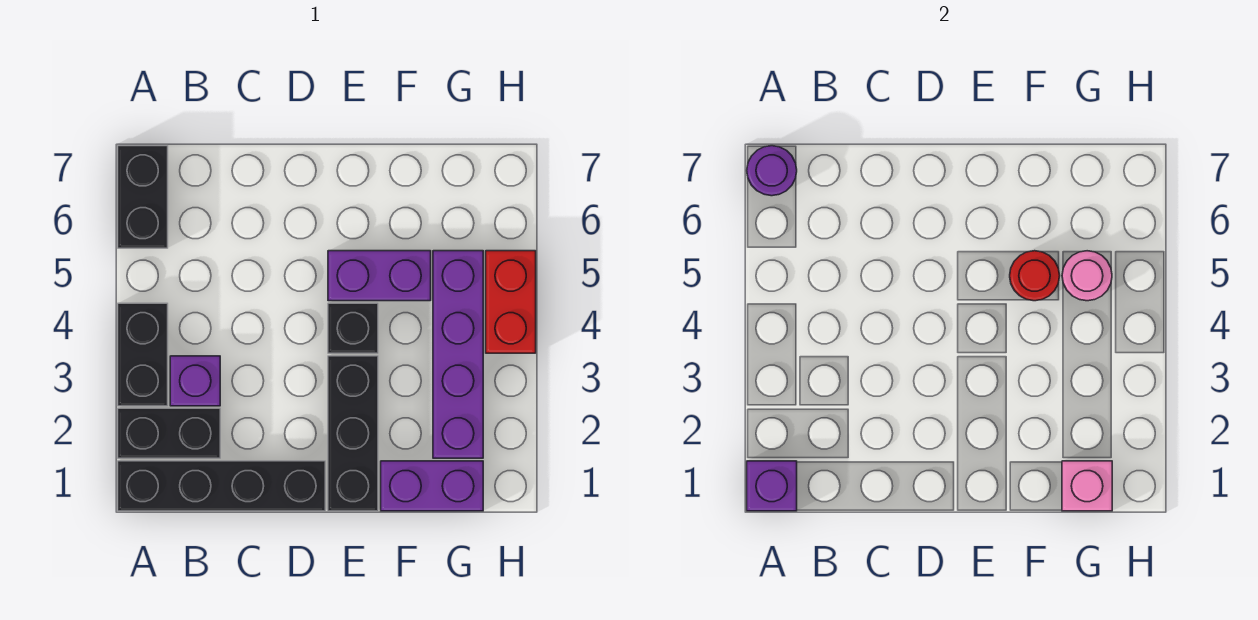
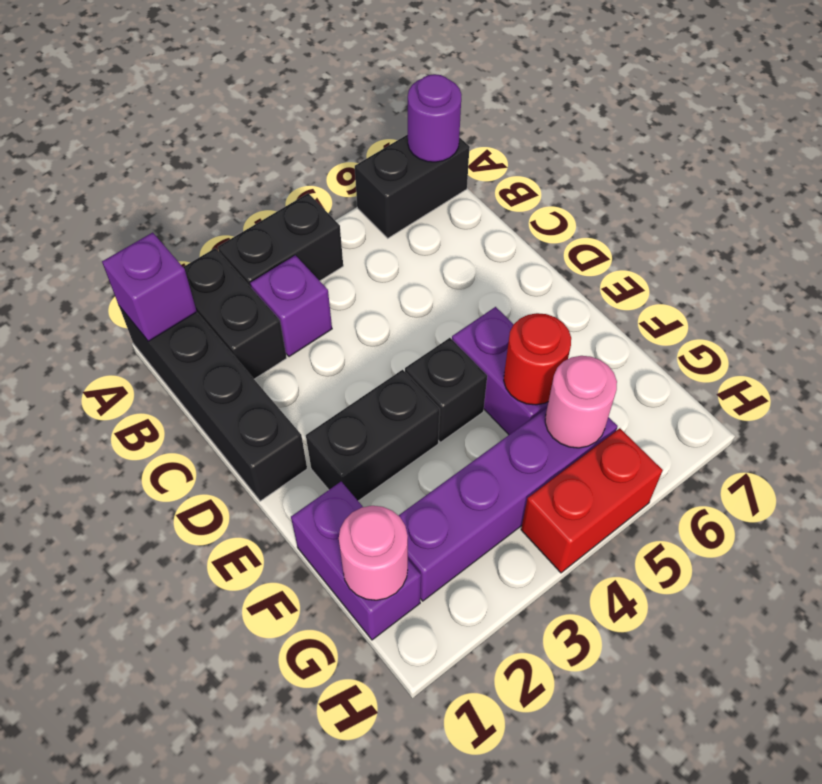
black brick E1:E3 level 1 -> black brick E2:E3 level 1
pink brick G1 level 2 -> pink round brick G1 level 2

